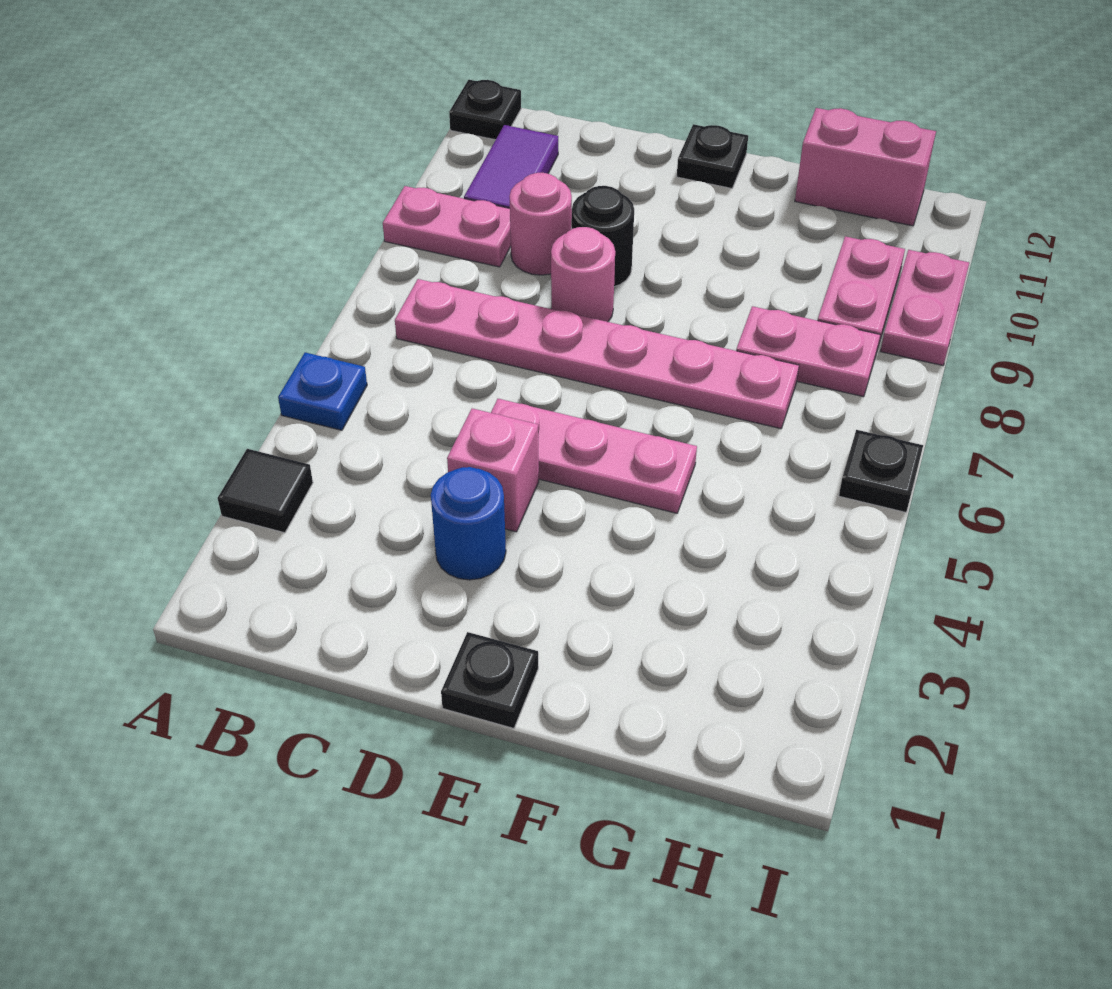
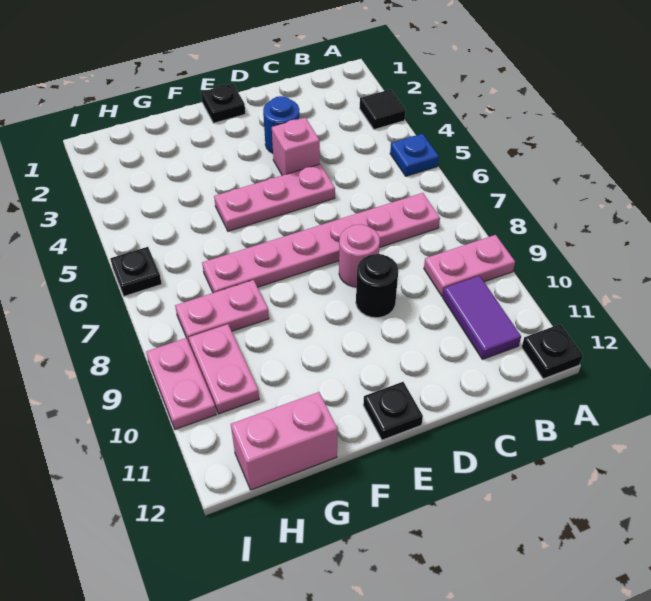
pink round brick C9 level 1 -> none

